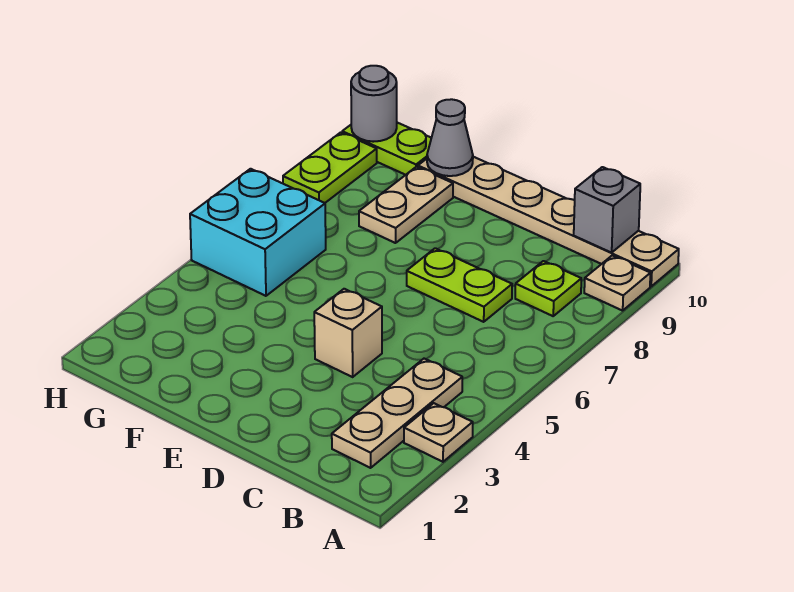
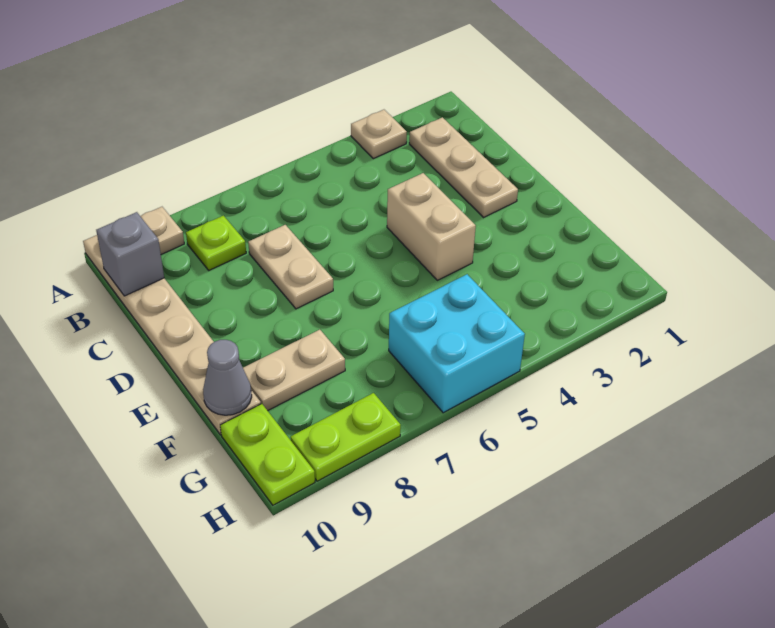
tan plate B2:B4 level 1 -> tan plate B2:D2 level 1
lime plate C7:D7 level 1 -> tan plate C7:D7 level 1
tan brick D4 level 1 -> tan brick D4:E4 level 1
grey round brick H10 level 2 -> none

